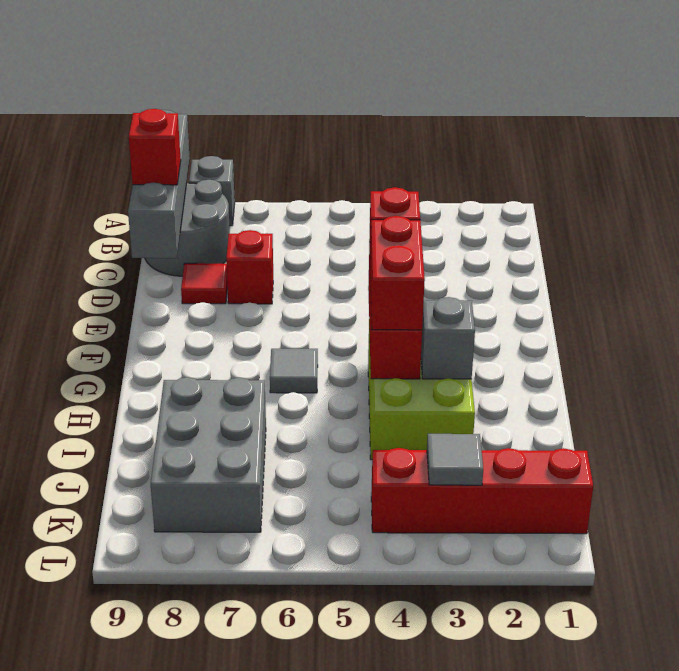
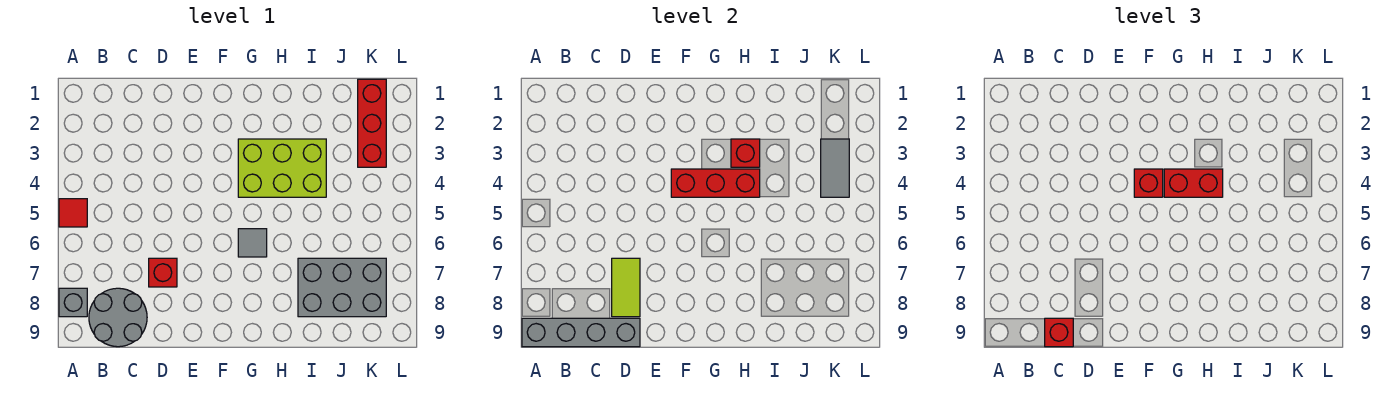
none -> lime tile D7:D8 level 2
red tile D8 level 1 -> red tile A5 level 1
grey brick H3 level 2 -> red brick H3 level 2
red brick K1:K4 level 1 -> red brick K1:K3 level 1
grey tile K3 level 2 -> grey tile K3:K4 level 2

